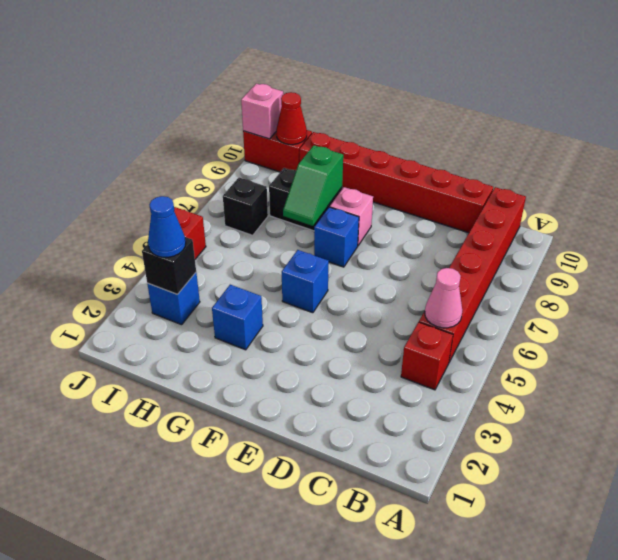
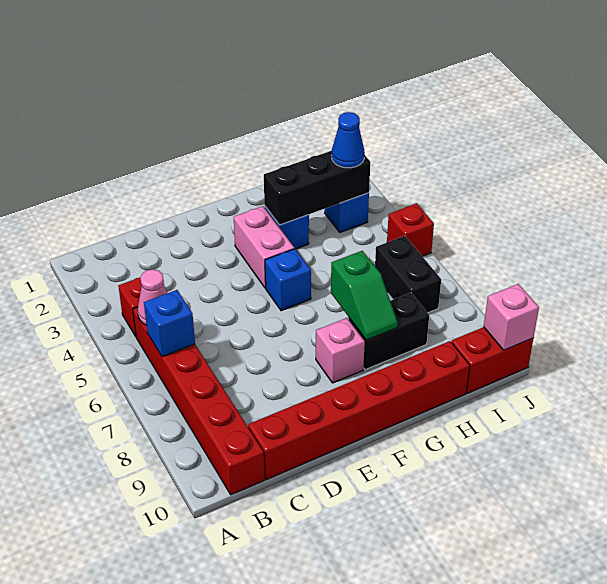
none -> pink brick F3:F4 level 1
blue brick F7 level 1 -> blue brick B6 level 2
green slope G7:G8 level 2 top 8 -> green slope G7:G8 level 2 top 7
black brick I3 level 2 -> black brick G3:I3 level 2
black brick I7 level 1 -> black brick I6:I7 level 1
red cone I10 level 2 -> none

